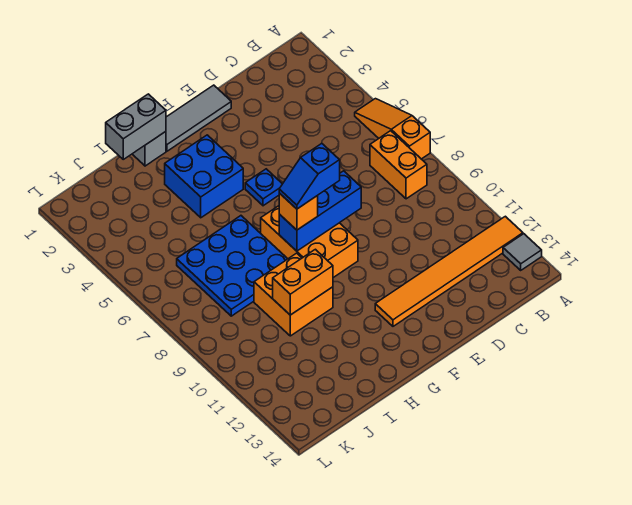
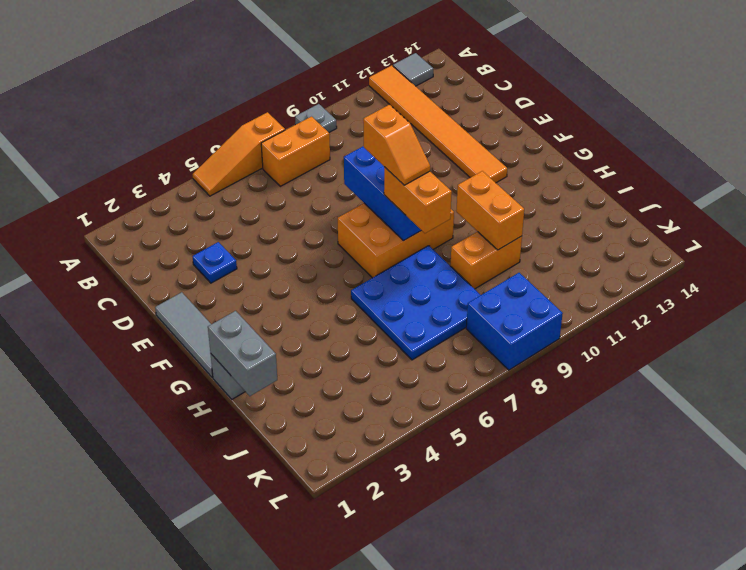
none -> grey plate A9 level 1
blue plate F5 level 1 -> blue plate D3 level 1
blue slope F8:G8 level 4 top F -> orange slope F8:G8 level 4 top F
blue brick G3:H4 level 1 -> blue brick K8:L9 level 1
orange brick G8 level 3 -> orange brick G8:H8 level 3
orange brick H9:I10 level 1 -> orange brick I9:I10 level 1

